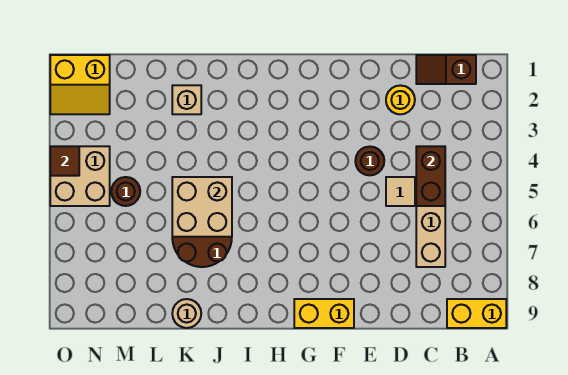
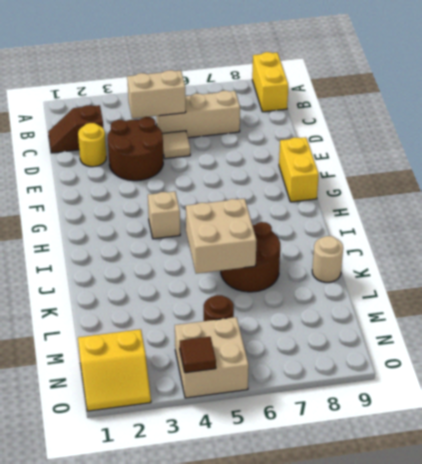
brown slope B1:C1 level 1 top B -> brown slope C1:C2 level 1 top 2
brown brick C4:C5 level 2 -> tan brick C4:C5 level 2
brown round brick E4 level 1 -> brown round brick D3:E4 level 1
tan brick K2 level 1 -> tan brick H4 level 1
yellow slope N1:O2 level 1 top 1 -> yellow slope N1:O2 level 1 top N

